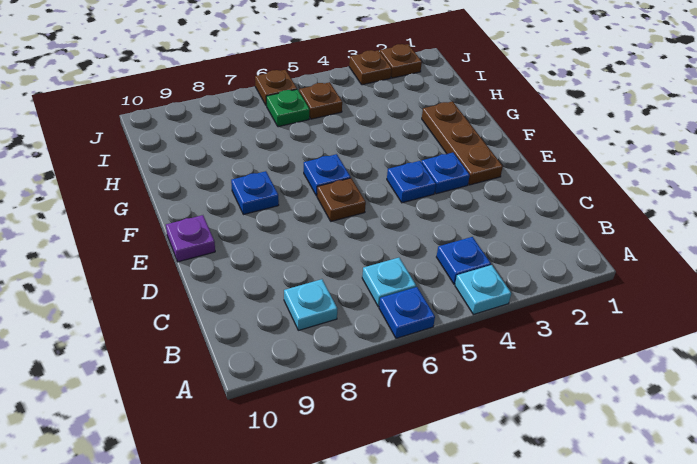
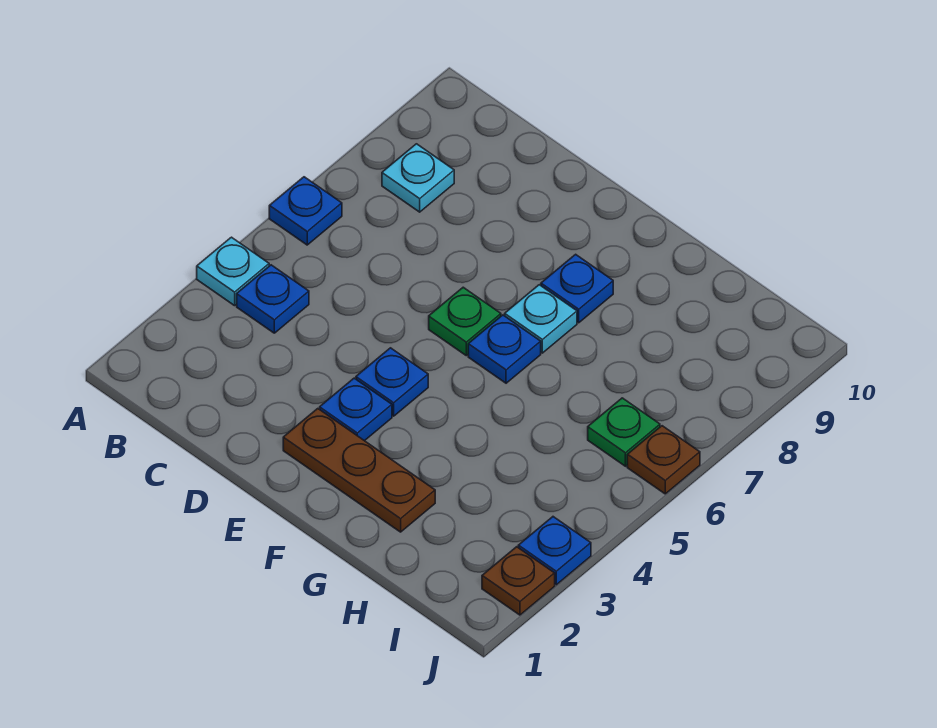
cyan plate B6 level 1 -> cyan plate F7 level 1
brown plate E6 level 1 -> green plate E6 level 1
purple plate E10 level 1 -> none
brown plate I5 level 1 -> none
brown plate J3 level 1 -> blue plate J3 level 1

